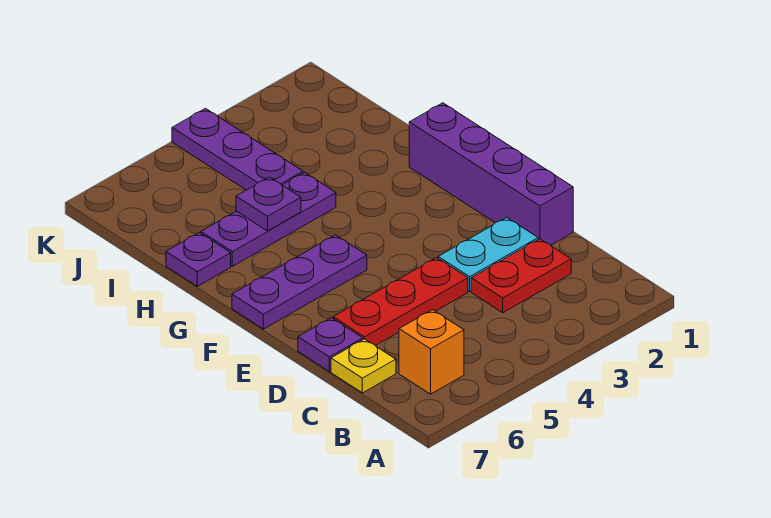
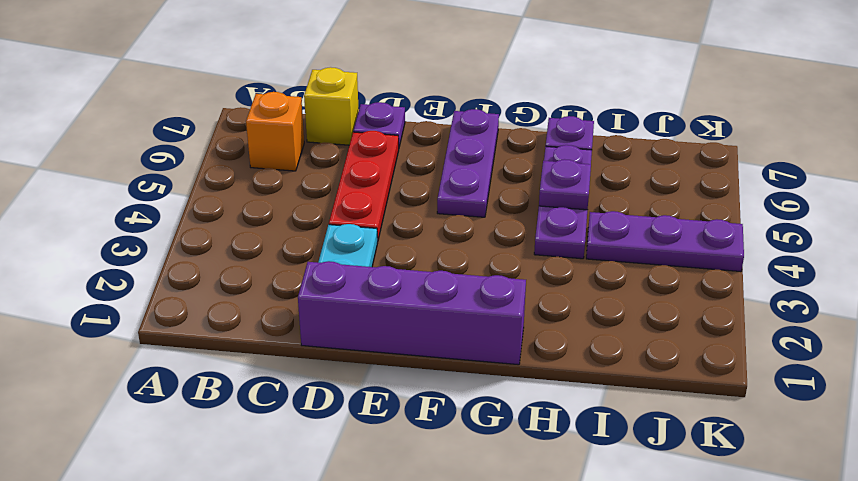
red plate C2:C3 level 1 -> none
yellow plate C7 level 1 -> yellow brick C7 level 1

